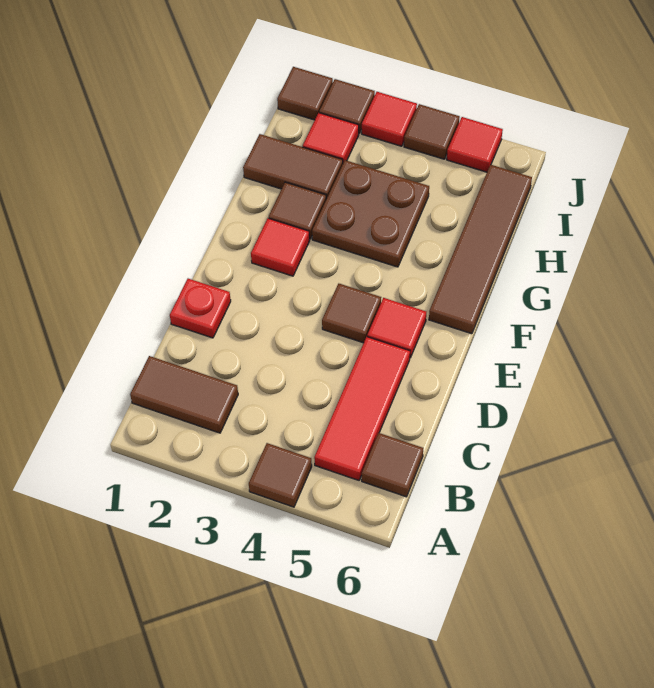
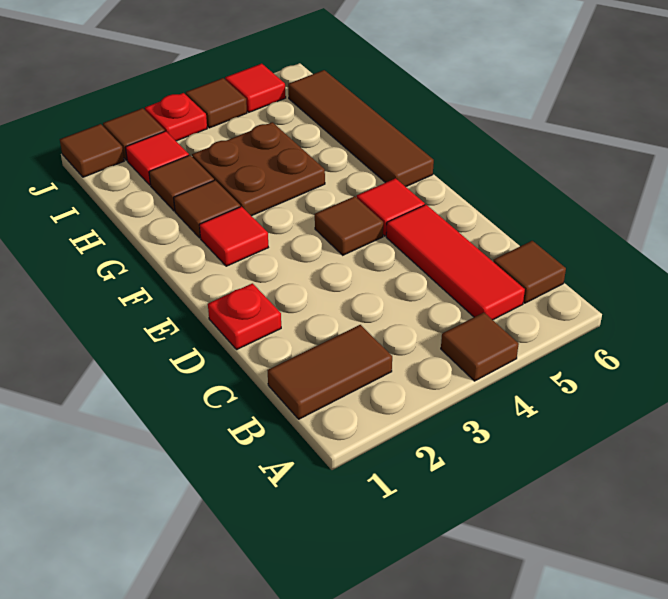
brown tile H1:H2 level 1 -> brown tile H2 level 1
red tile J3 level 1 -> red plate J3 level 1

